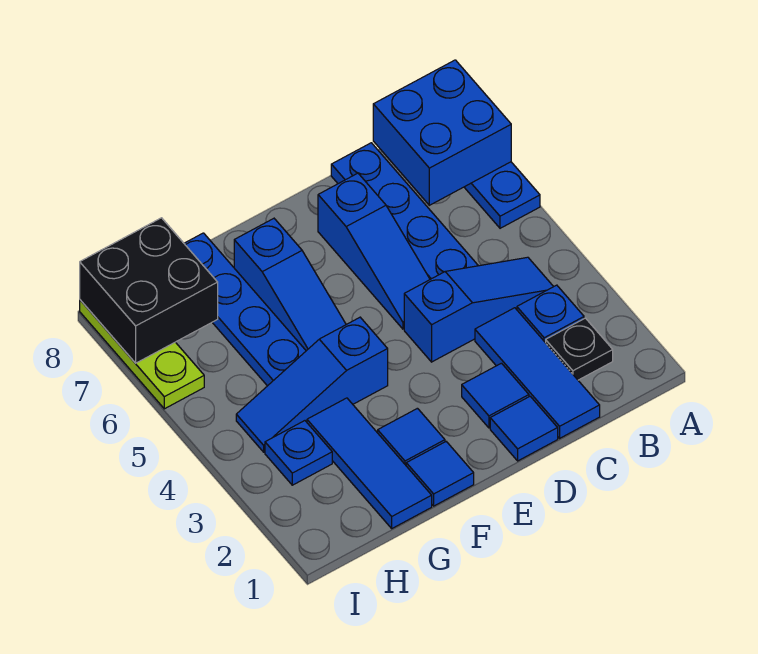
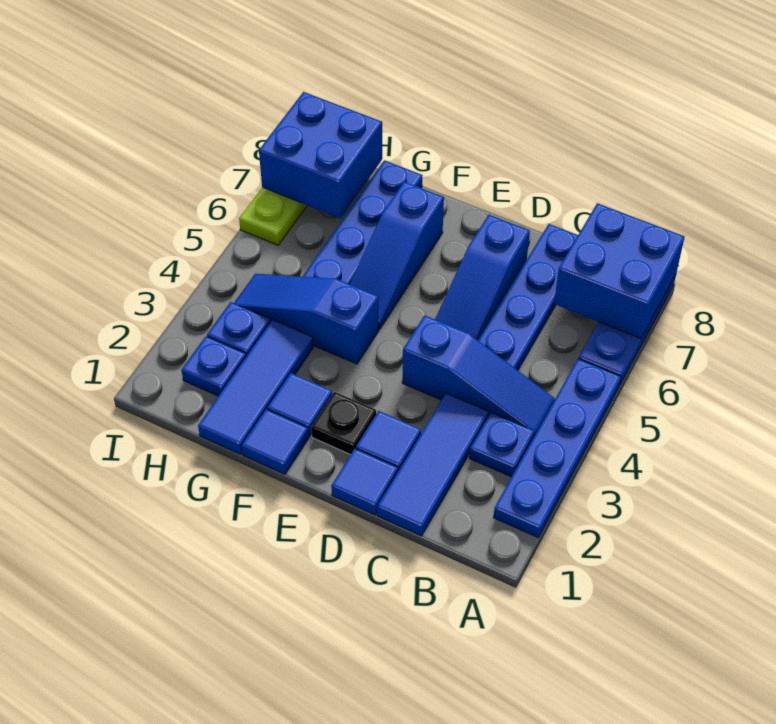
none -> blue plate A2:A5 level 1
black plate B2 level 1 -> black plate E2 level 1
none -> blue plate H2 level 1
black brick H7:I8 level 2 -> blue brick H7:I8 level 2

